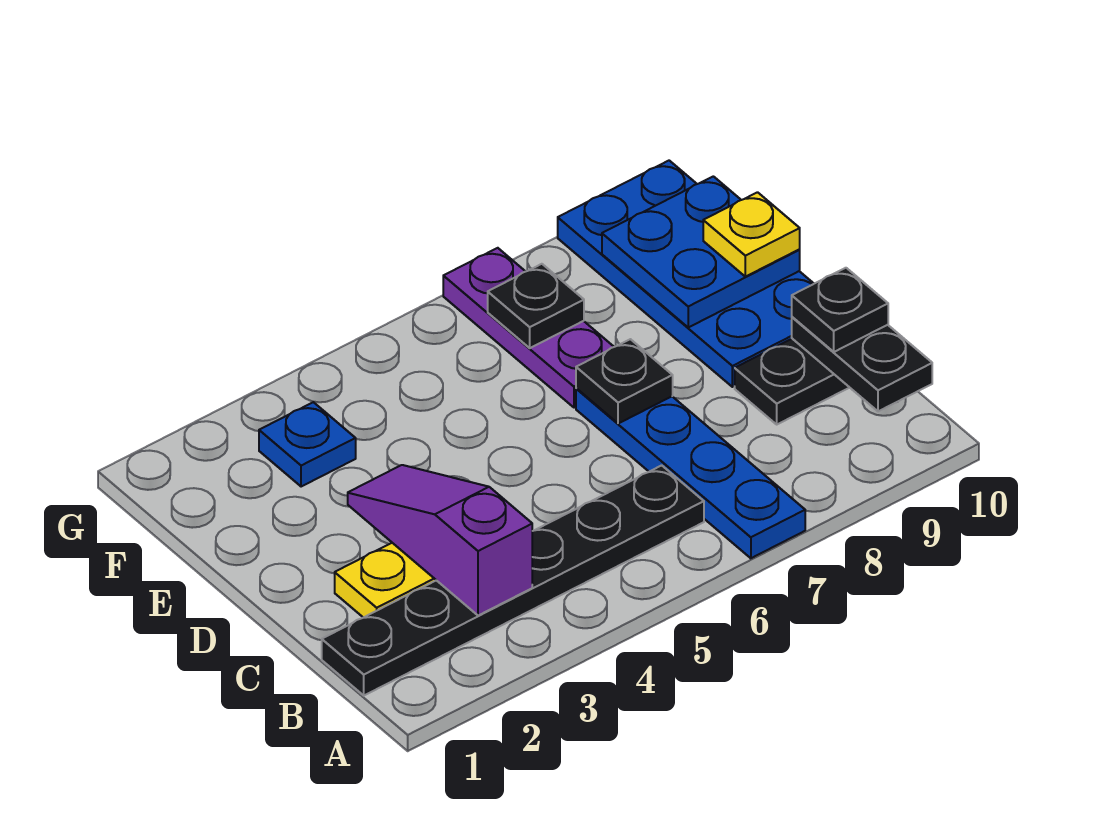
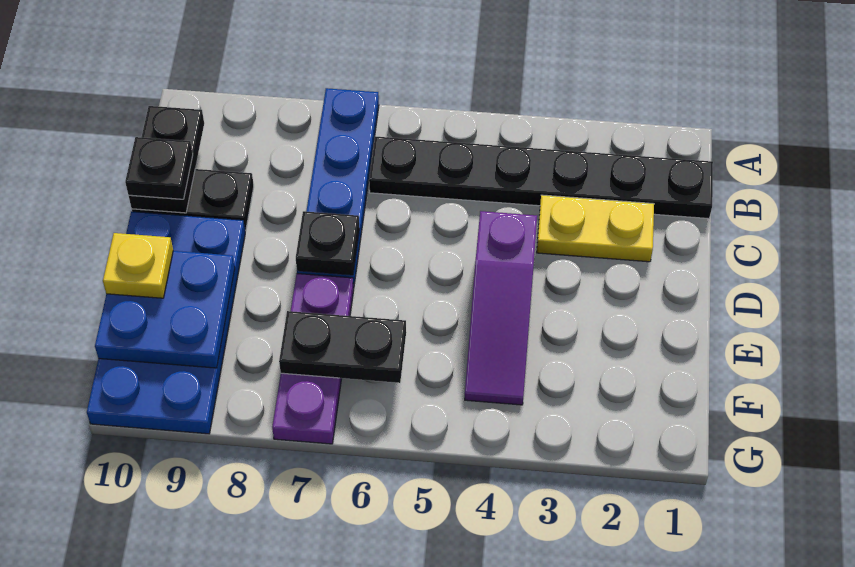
purple slope B3:D3 level 2 top B -> purple slope D4:F4 level 1 top D
blue plate F3 level 1 -> none
black plate F7 level 2 -> black plate F6:F7 level 2

